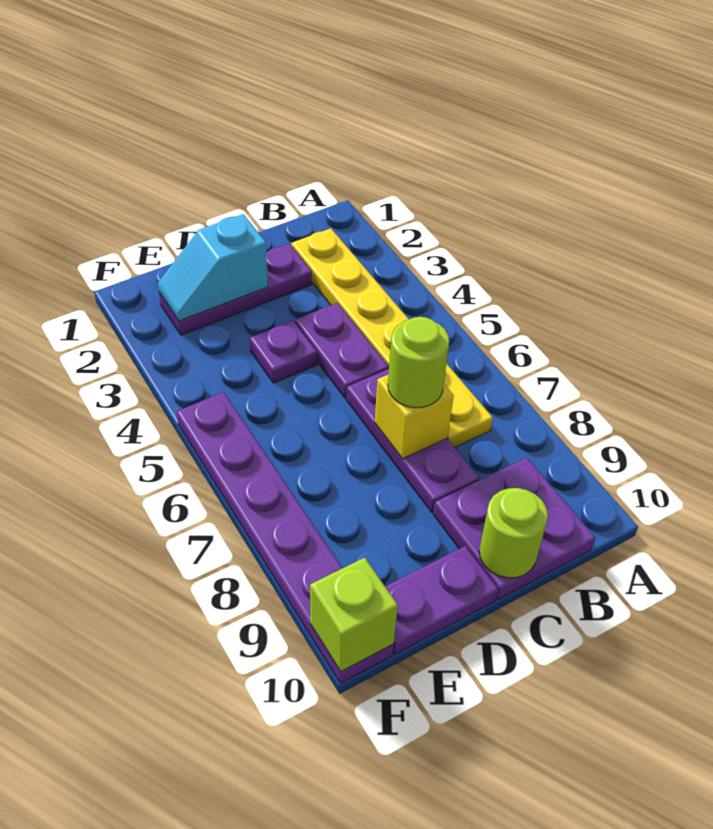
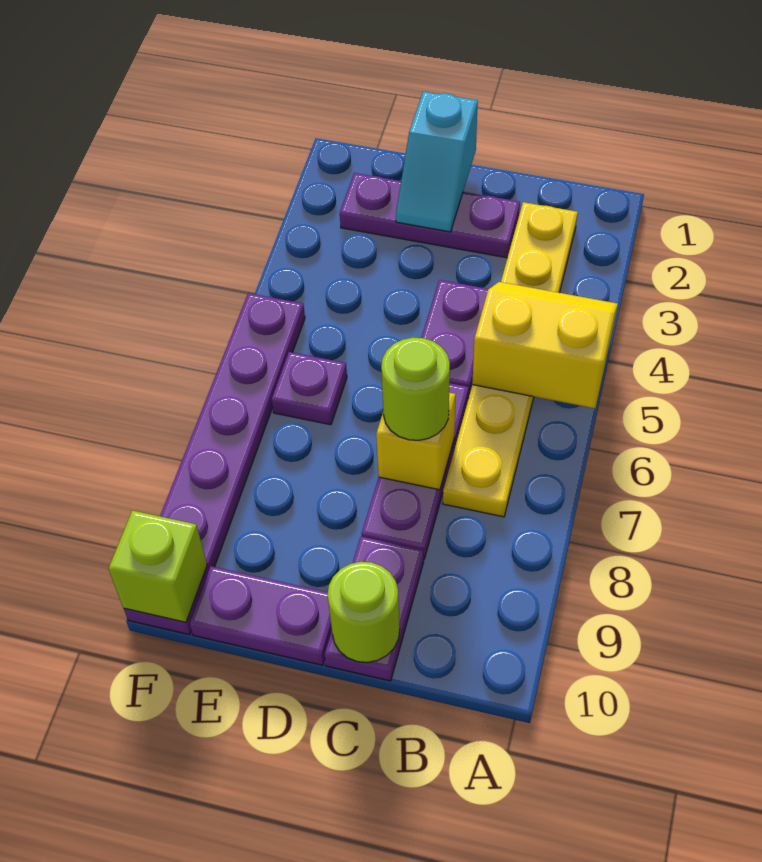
none -> yellow slope A4:B5 level 2 top 5
purple plate B9:C10 level 1 -> purple plate C9:C10 level 1
cyan slope D2:E2 level 2 top D -> cyan slope D1:D2 level 2 top 1
purple plate D4 level 1 -> purple plate E6 level 1

